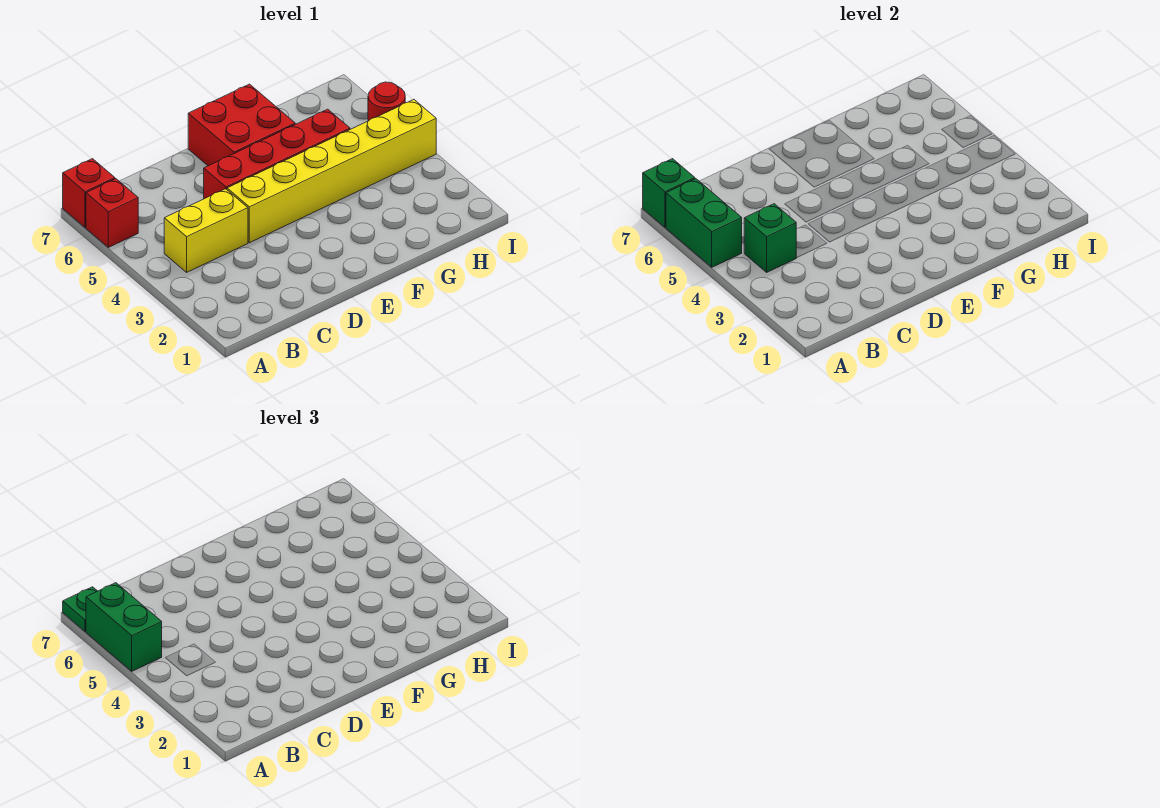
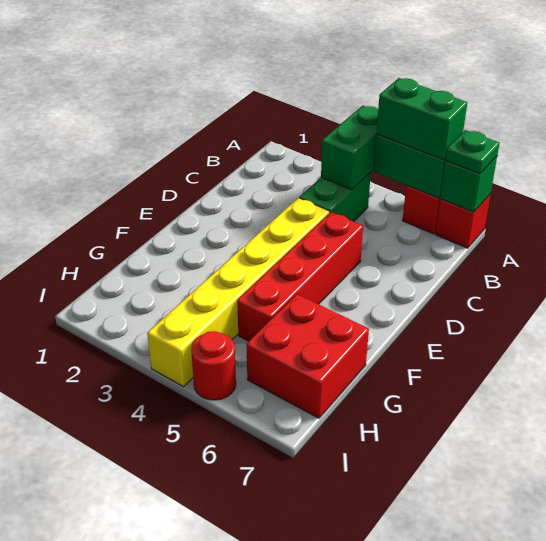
yellow brick B4:C4 level 1 -> green brick B4:C4 level 1
green brick B4 level 2 -> green brick A4:B4 level 2
red brick E6:F7 level 1 -> red brick G6:H7 level 1

